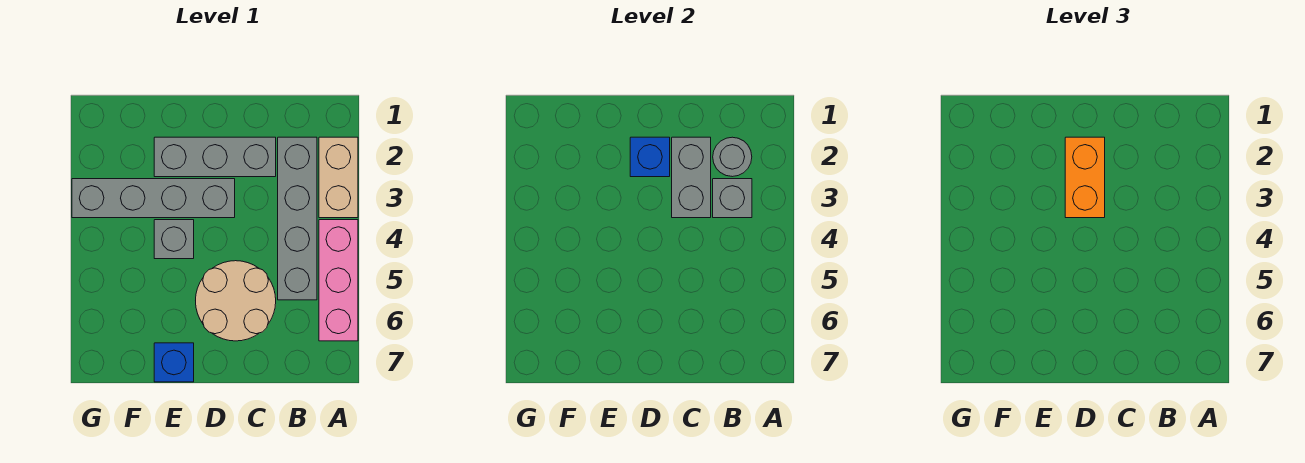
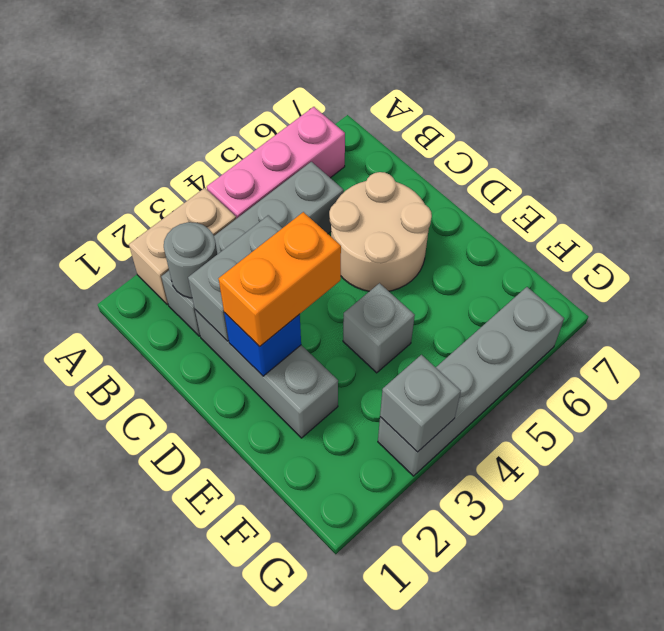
grey brick B3 level 2 -> grey brick G3 level 2
grey brick D3:G3 level 1 -> grey brick G3:G6 level 1
blue brick E7 level 1 -> none

